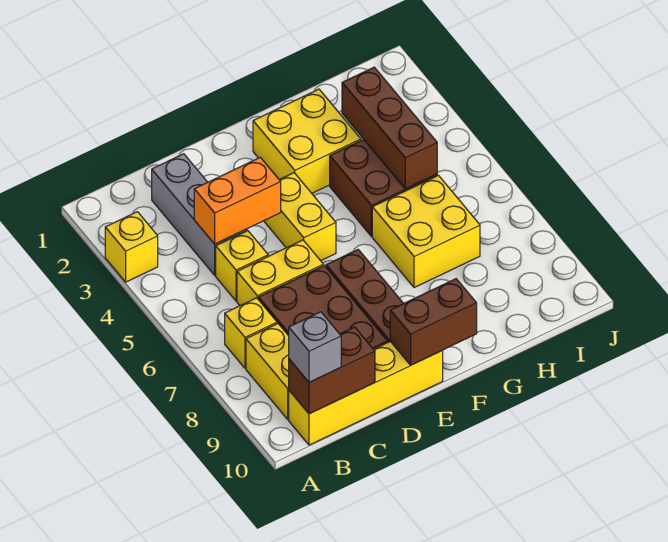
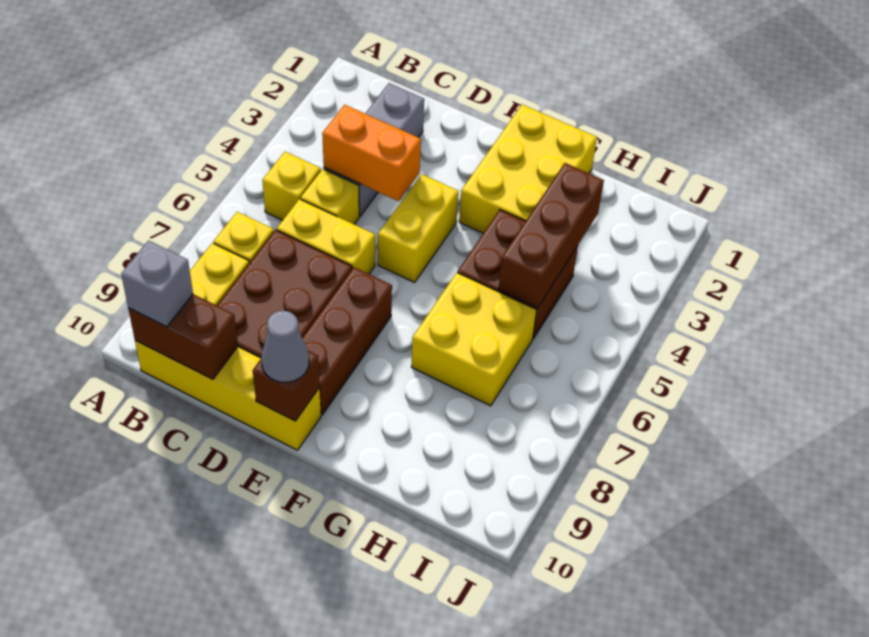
yellow brick A3 level 1 -> yellow brick B5 level 1
brown brick E10:F10 level 2 -> brown brick E10 level 2
none -> grey cone E10 level 3
yellow brick F2:G3 level 1 -> yellow brick F1:G3 level 1

